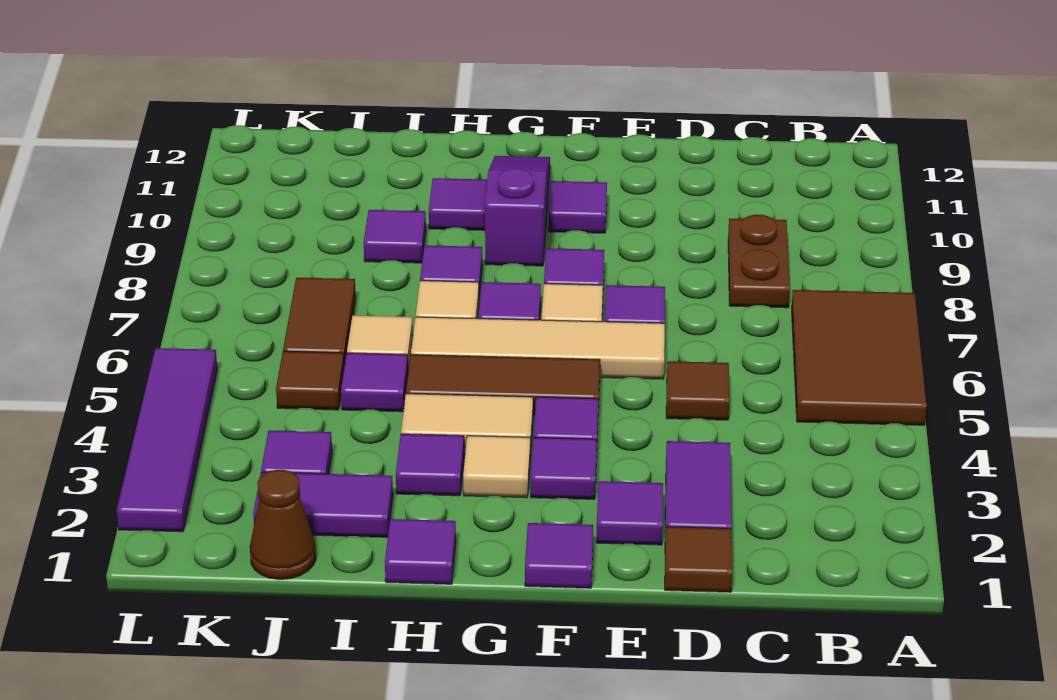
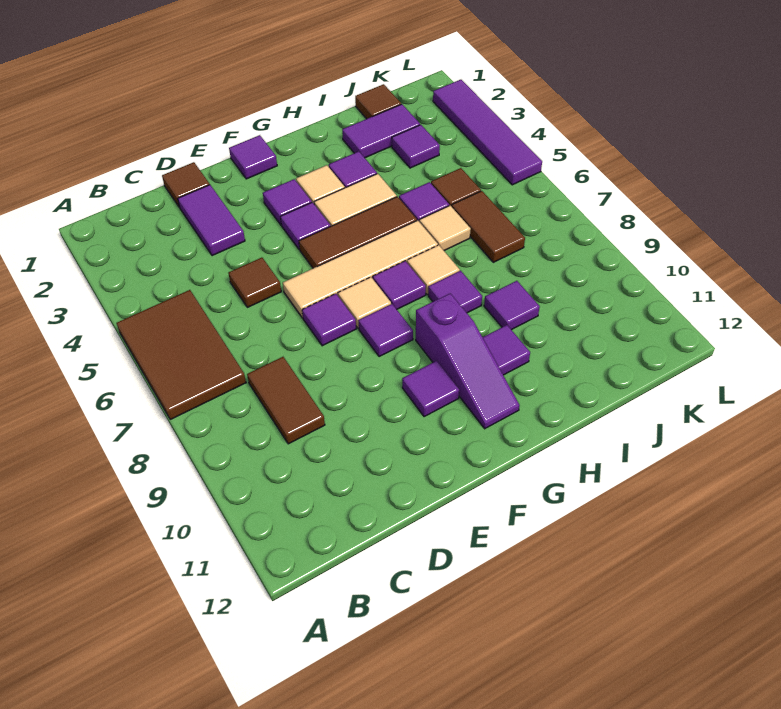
brown plate C8:C9 level 1 -> brown tile C8:C9 level 1
purple tile E2 level 1 -> none
purple tile H1 level 1 -> none
brown cone J1 level 1 -> brown tile J1 level 1

